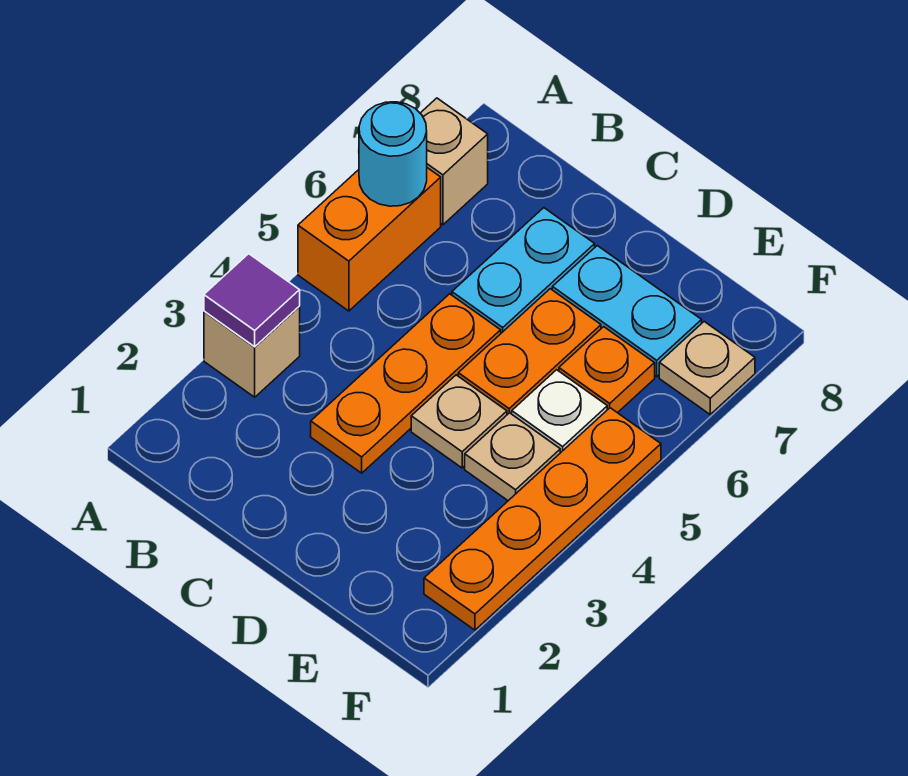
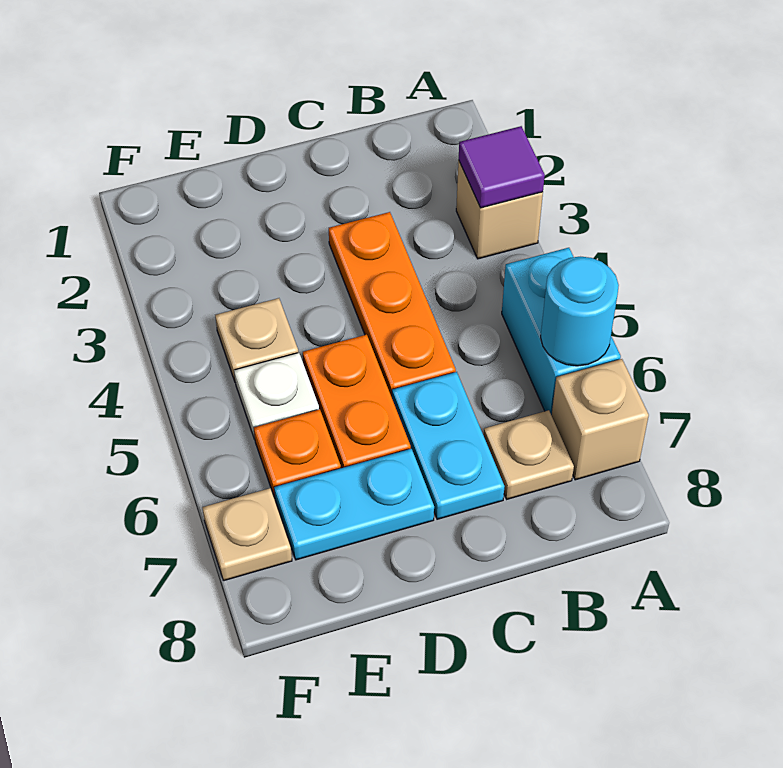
orange brick A5:A6 level 1 -> cyan brick A5:A6 level 1
tan plate D4 level 1 -> tan plate B7 level 1
orange plate F2:F5 level 1 -> none

